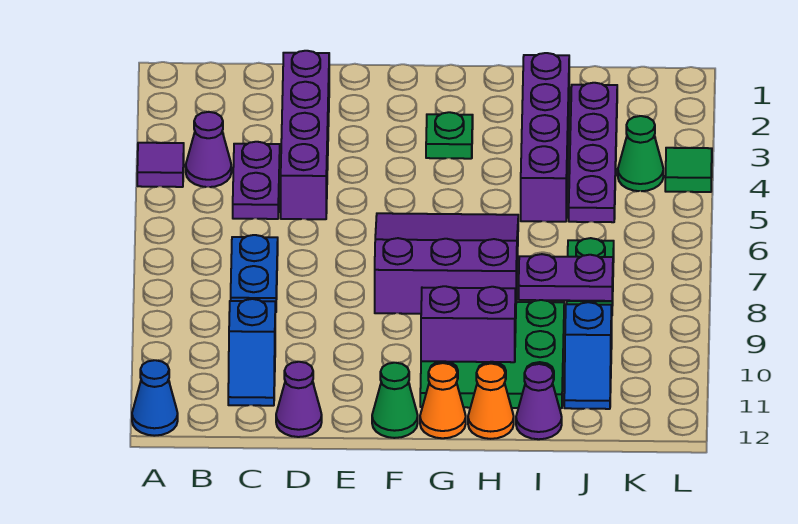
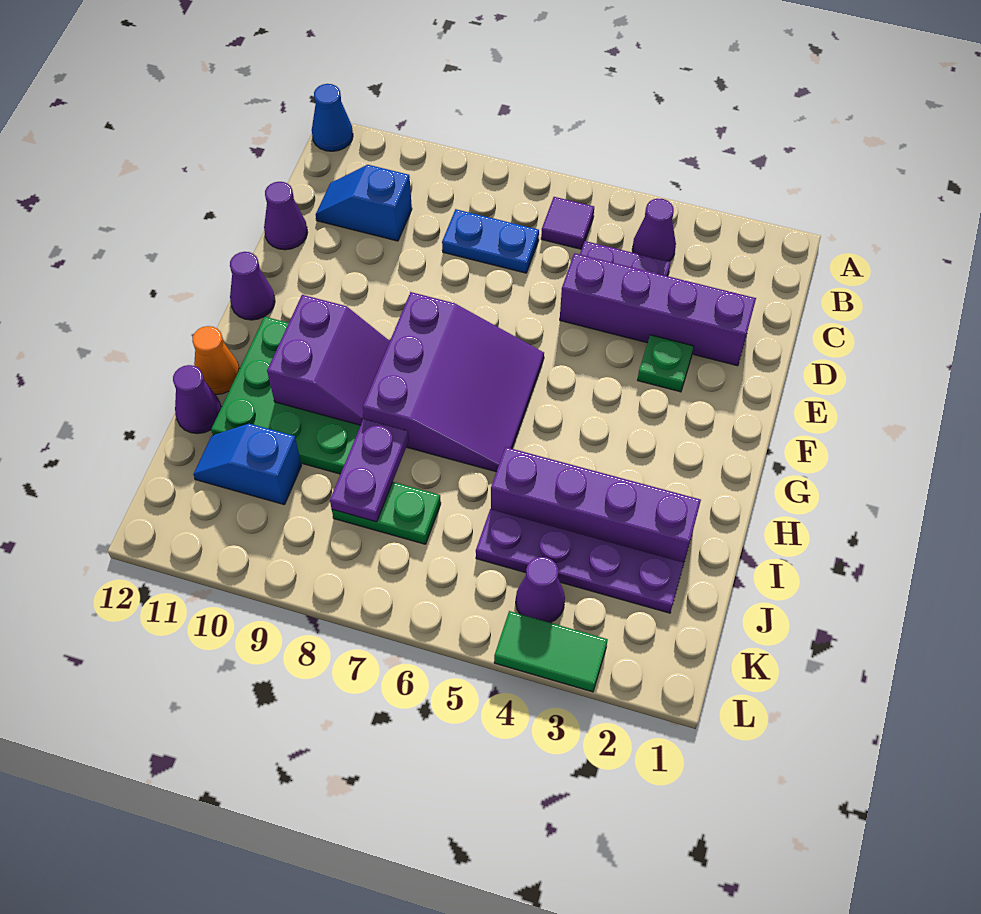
purple tile A4 level 1 -> purple tile B6 level 1
green cone F12 level 1 -> purple cone F12 level 1
green plate G3 level 1 -> green plate E3 level 1
orange cone G12 level 1 -> none
green cone K4 level 1 -> purple cone K4 level 1
green tile L4 level 1 -> green tile L3:L4 level 1

